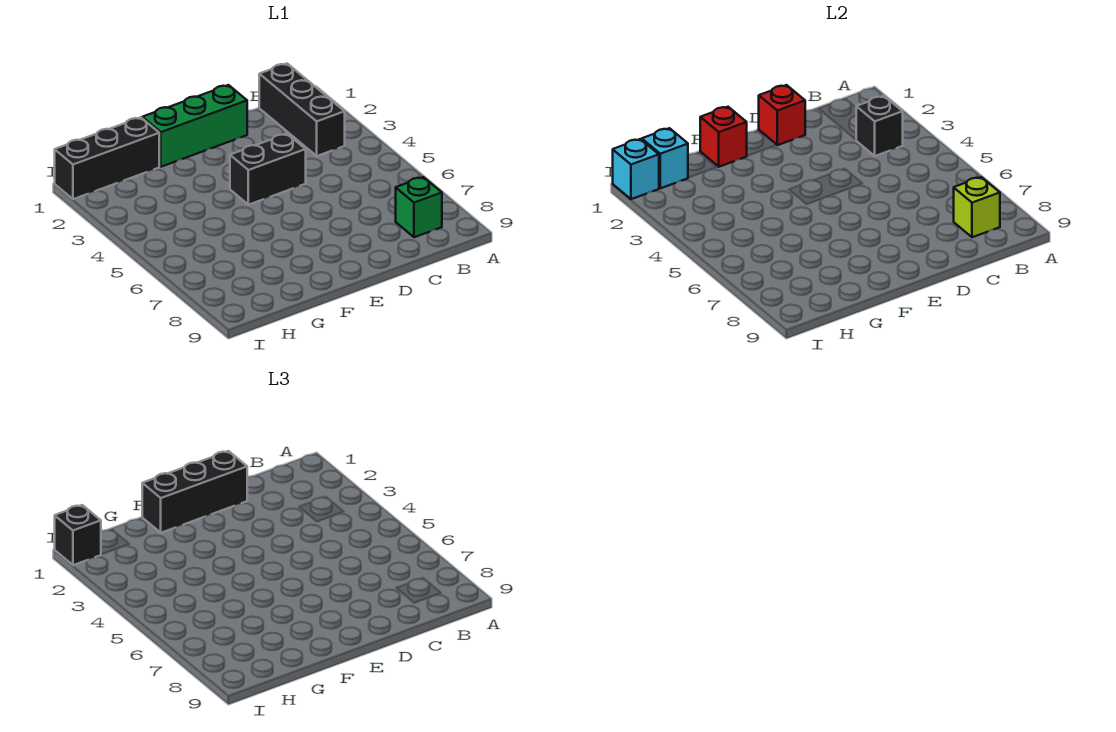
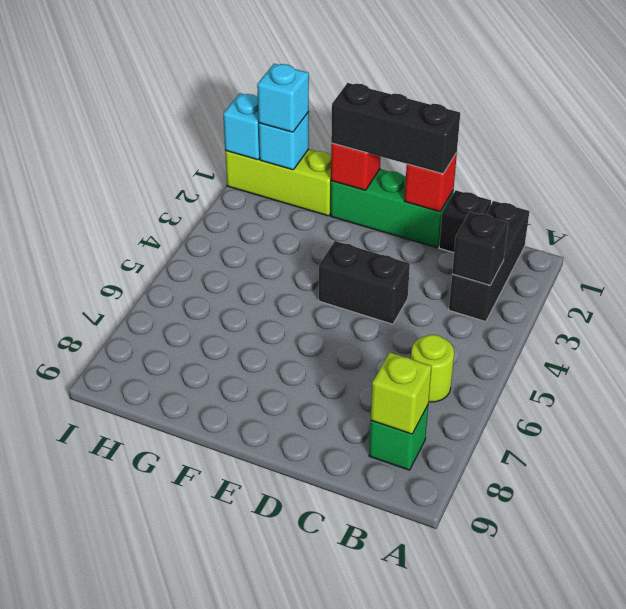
none -> lime round brick B6 level 1
black brick G1:I1 level 1 -> lime brick G1:I1 level 1
none -> cyan brick H1 level 3
black brick I1 level 3 -> black brick C1 level 1

